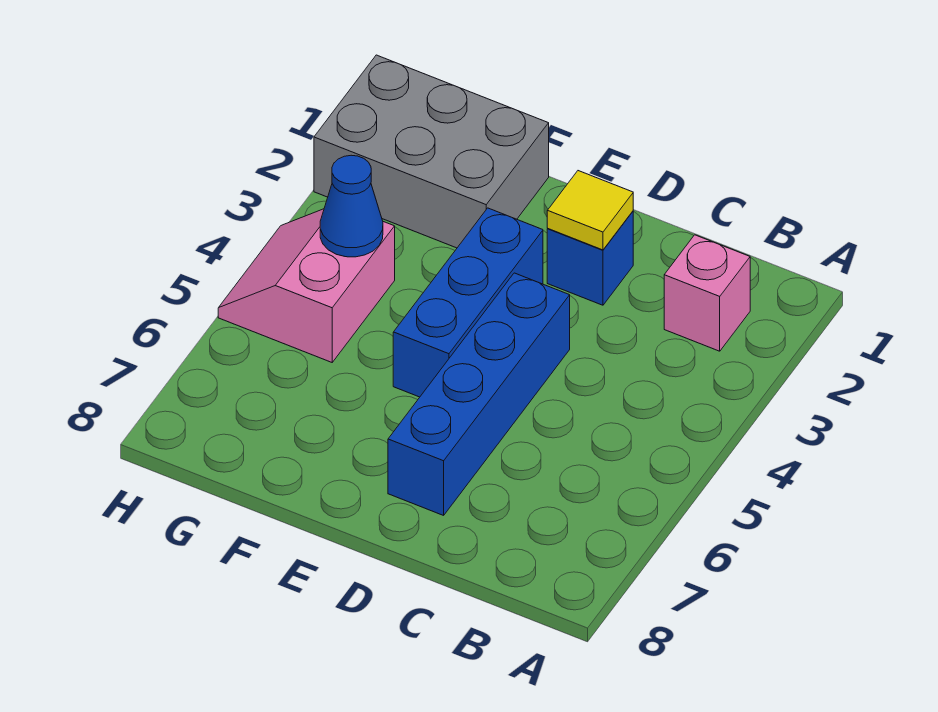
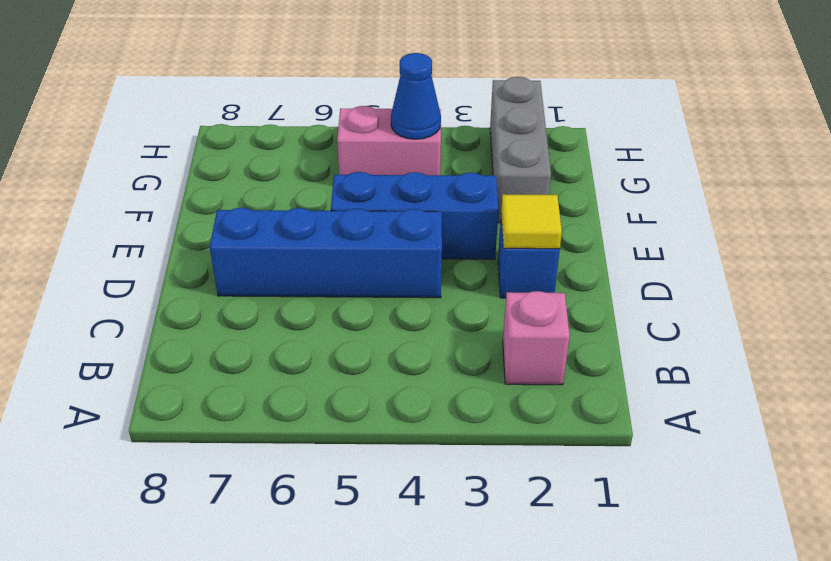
grey brick F1:H2 level 1 -> grey brick F2:H2 level 1

